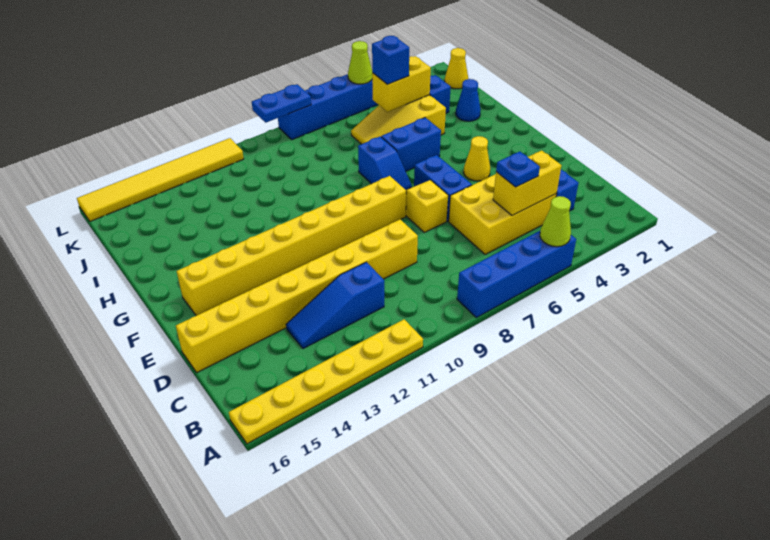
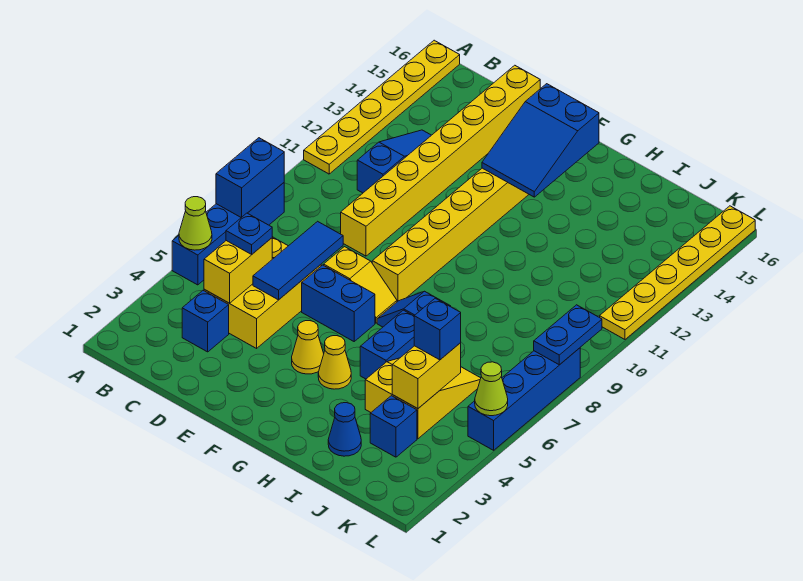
none -> blue brick A7:A8 level 2
none -> blue tile D5:D7 level 2
none -> blue slope F13:G15 level 2 top 15
yellow cone K1 level 1 -> yellow cone G4 level 1
yellow tile L11:L16 level 1 -> yellow plate L11:L16 level 1

